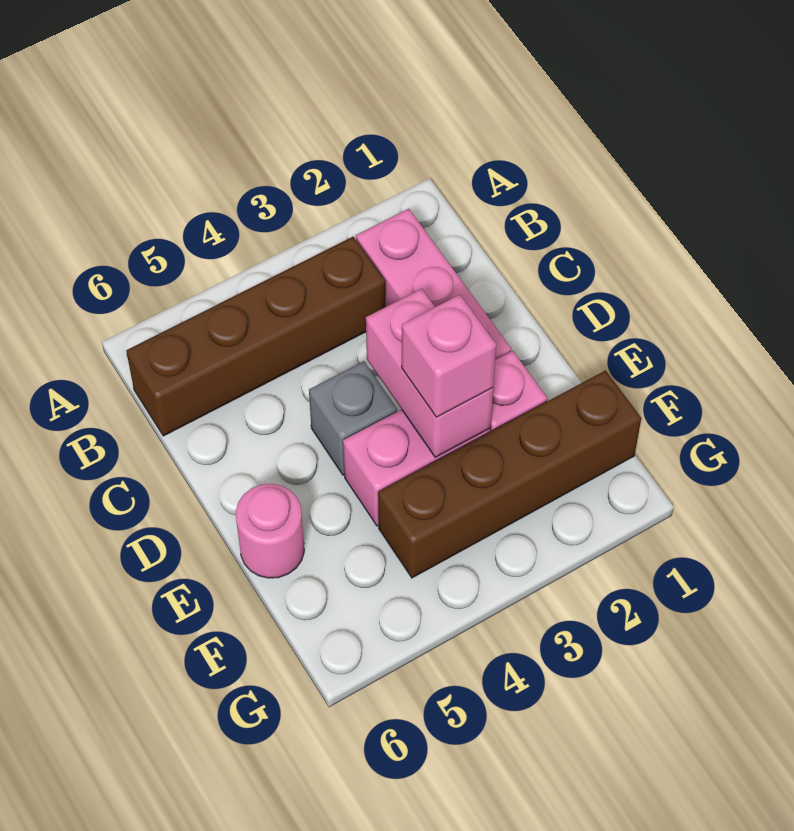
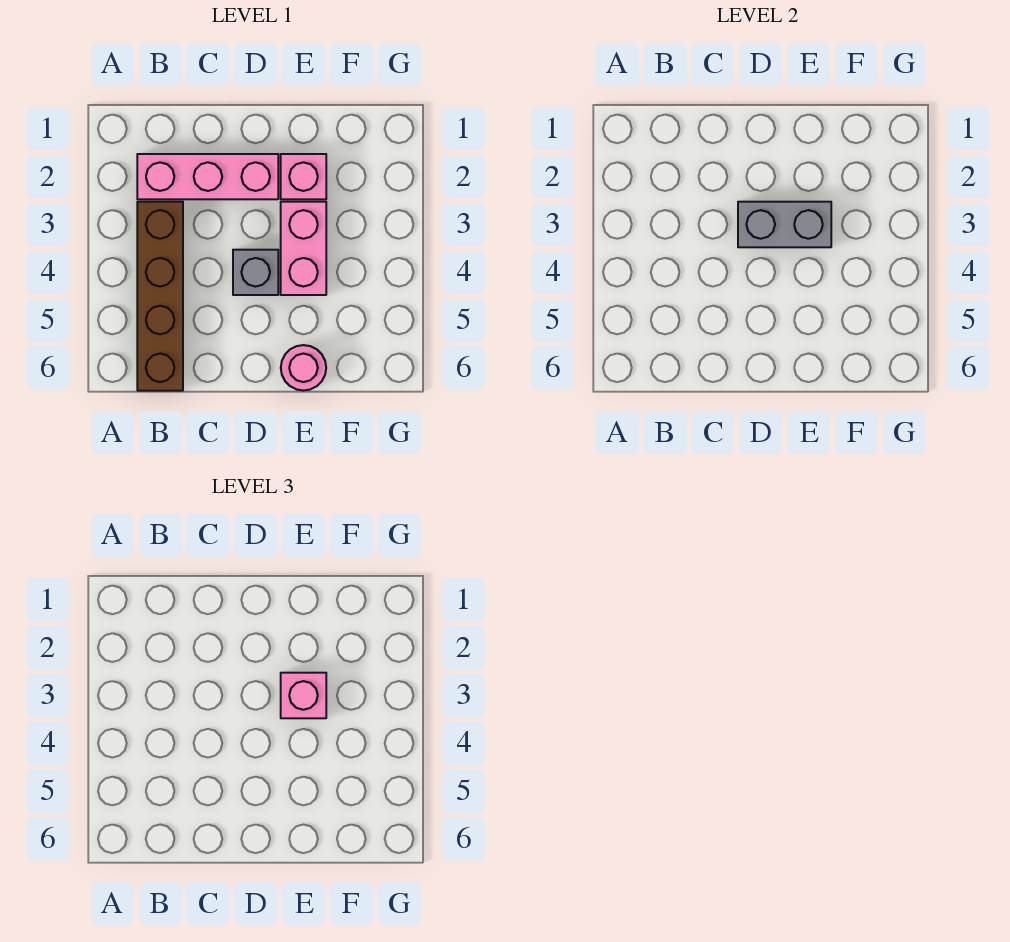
pink brick D3:E3 level 2 -> grey brick D3:E3 level 2
brown brick F1:F4 level 1 -> none

